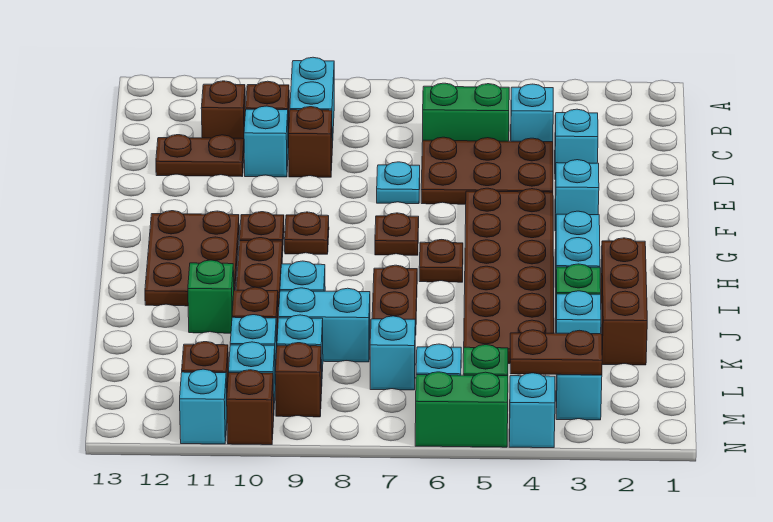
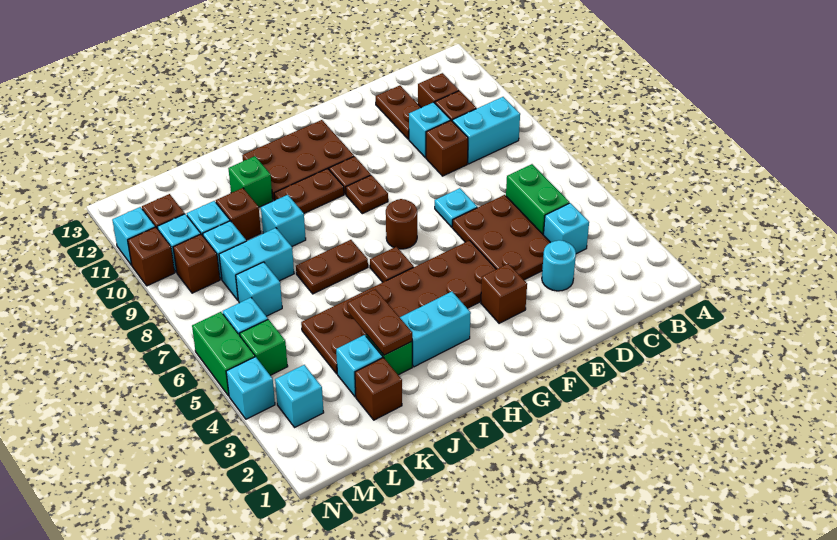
cyan brick D3 level 1 -> cyan round brick D3 level 1
cyan brick F3 level 1 -> brown brick F3 level 1
brown plate G7 level 1 -> brown round brick G7 level 1
brown brick I2:K2 level 1 -> brown brick K2 level 1
cyan brick K8:K9 level 1 -> cyan brick K8:L8 level 1
brown plate M3:M4 level 2 -> brown plate J3:J4 level 2

